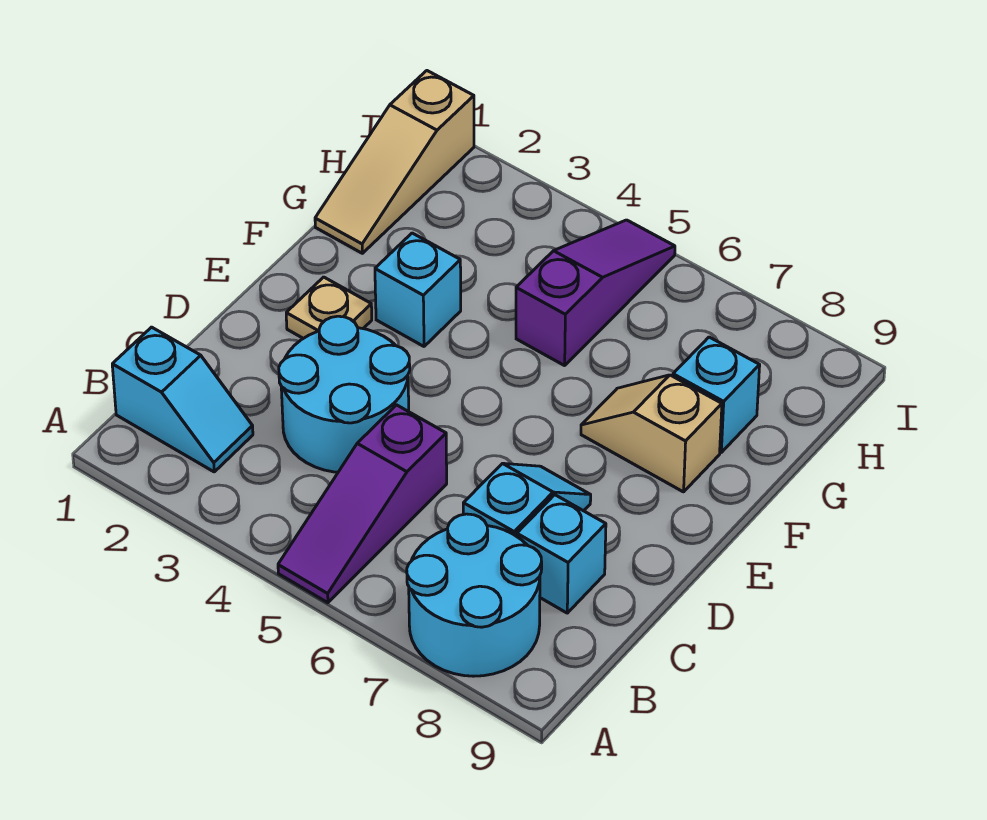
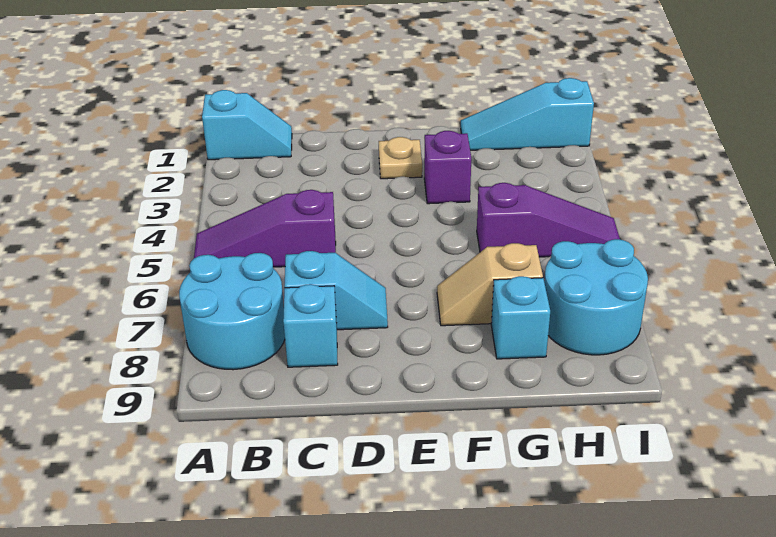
cyan slope B1:B2 level 1 top 1 -> cyan slope A1:B1 level 1 top A
cyan round brick C3:D4 level 1 -> cyan round brick H7:I8 level 1
cyan brick F3 level 1 -> purple brick F3 level 1
tan slope F7:F8 level 1 top 8 -> tan slope F7:G7 level 1 top G
tan slope G1:I1 level 1 top I -> cyan slope G1:I1 level 1 top I

